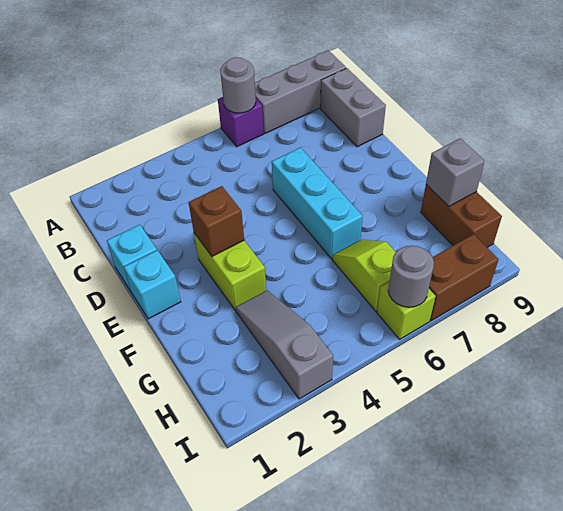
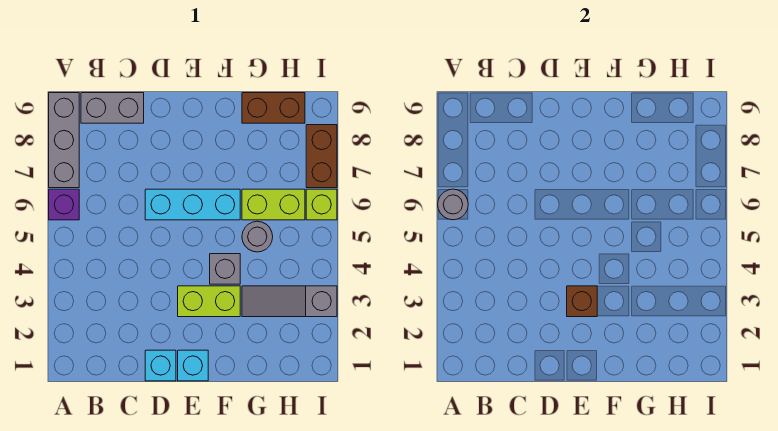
lime slope G6:H6 level 1 top H -> lime brick G6:H6 level 1
grey brick G9 level 2 -> grey brick F4 level 1
grey round brick I6 level 2 -> grey round brick G5 level 1

